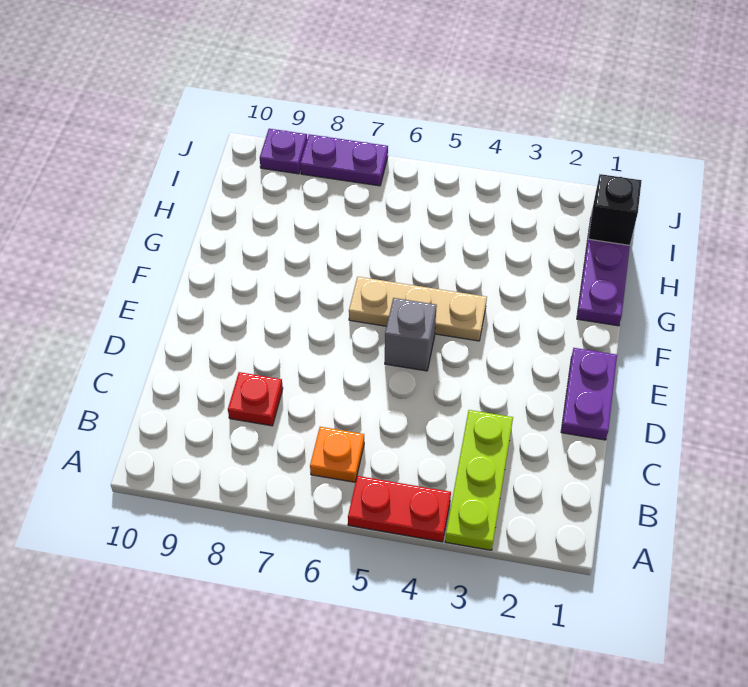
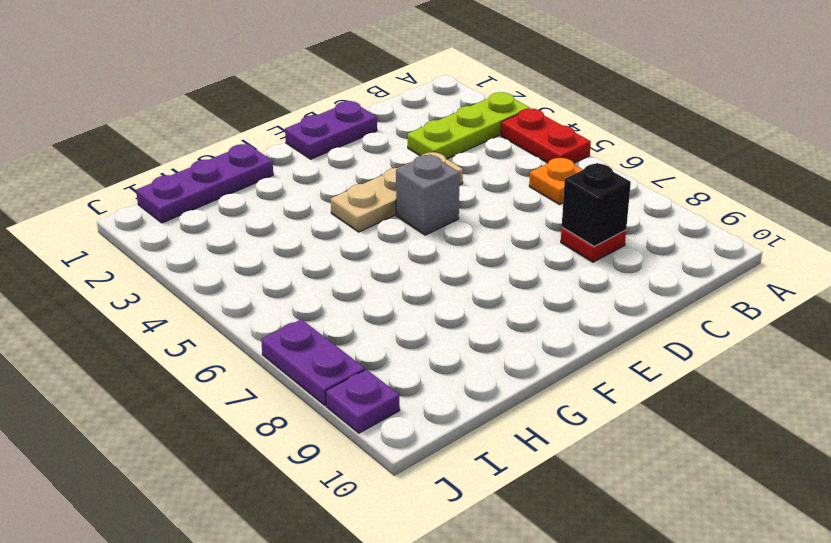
tan plate F4:F6 level 1 -> tan plate D4:F4 level 1
black brick I1 level 2 -> black brick C8 level 2

